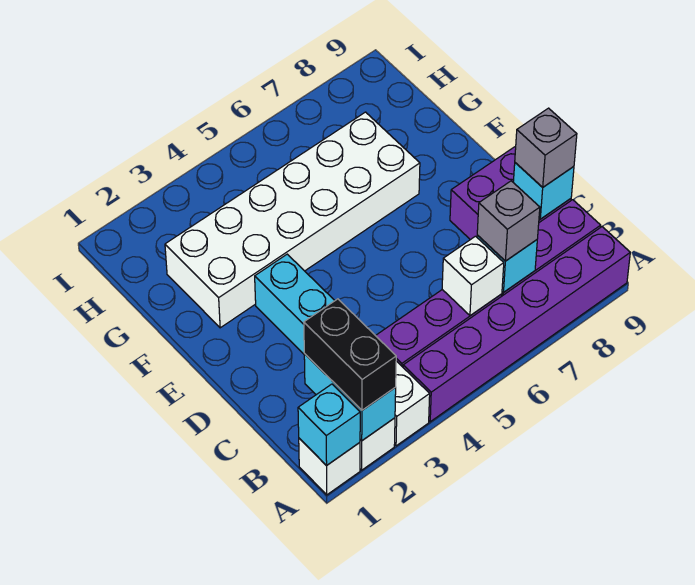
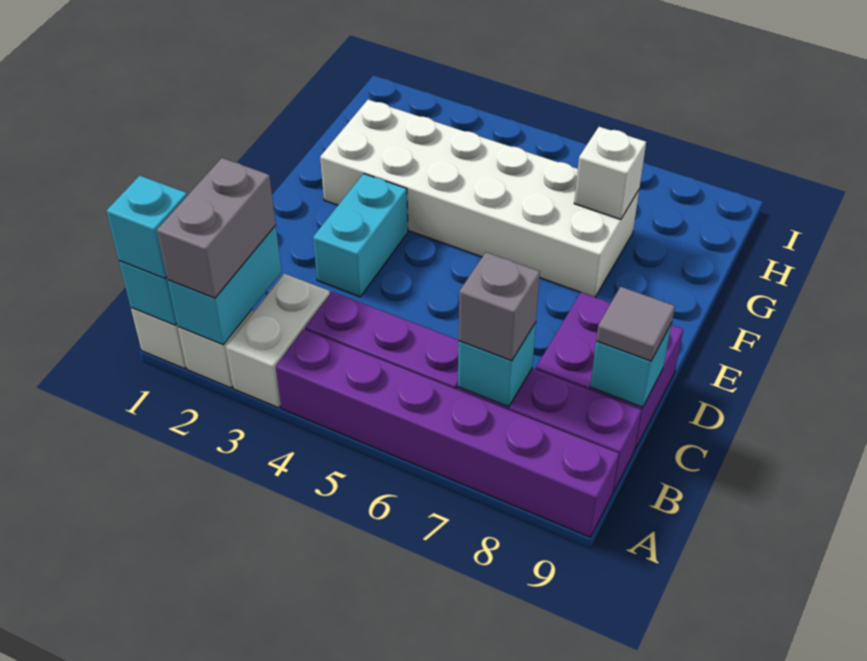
none -> cyan brick A1 level 3
black brick A2:B2 level 3 -> grey brick A2:B2 level 3
white brick B6 level 2 -> white brick G7 level 2
grey brick C9 level 3 -> grey tile C9 level 3

